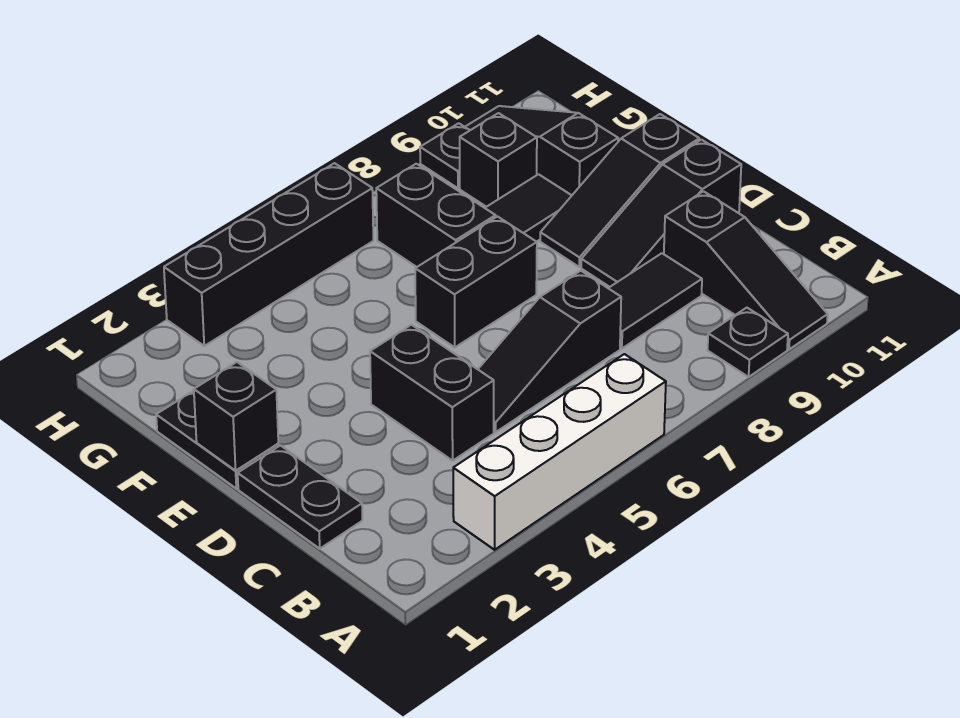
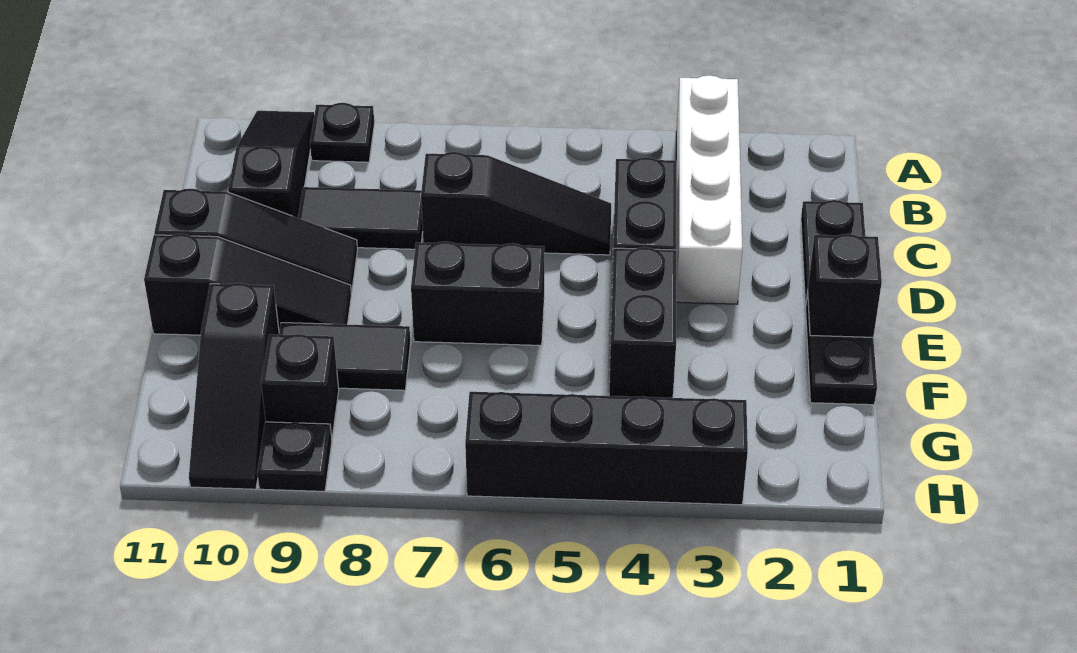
white brick A3:A6 level 1 -> white brick A3:D3 level 1
black brick F7:G7 level 1 -> black brick E4:F4 level 1

